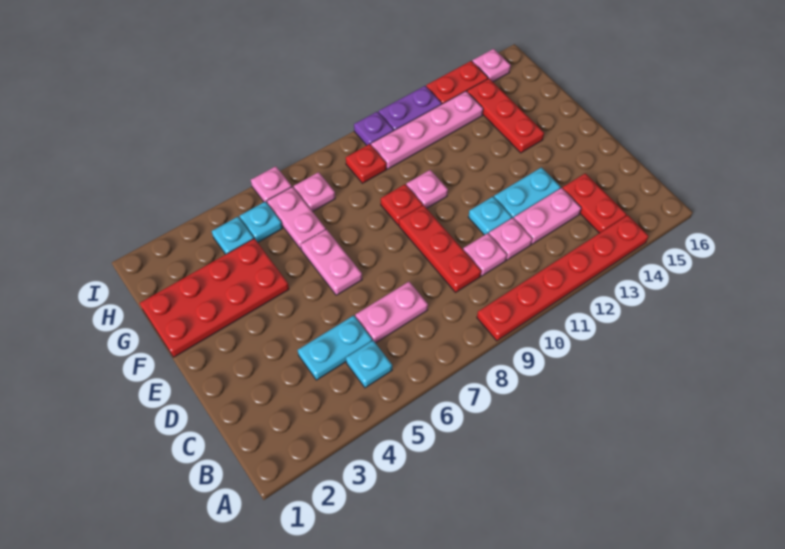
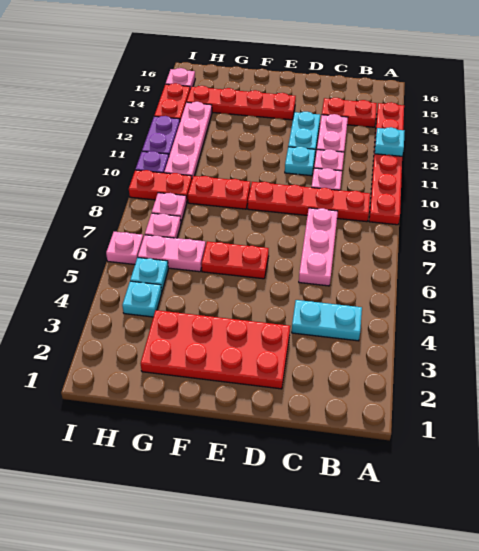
cyan plate B5 level 1 -> cyan plate A12 level 2
cyan plate C4:C5 level 1 -> cyan plate B4:C4 level 1
pink plate C6:C7 level 1 -> pink plate C6:C8 level 1
red plate C9:E9 level 1 -> red plate B9:E9 level 1
pink plate E6:F6 level 1 -> red plate E6:F6 level 1
red plate F1:G4 level 1 -> red plate D2:G3 level 1
red plate F9 level 1 -> red plate F9:G9 level 1
pink plate F10 level 1 -> pink plate H8 level 1
red plate F14:H14 level 1 -> red plate E14:H14 level 1
red plate H9 level 1 -> red plate H9:I9 level 1

